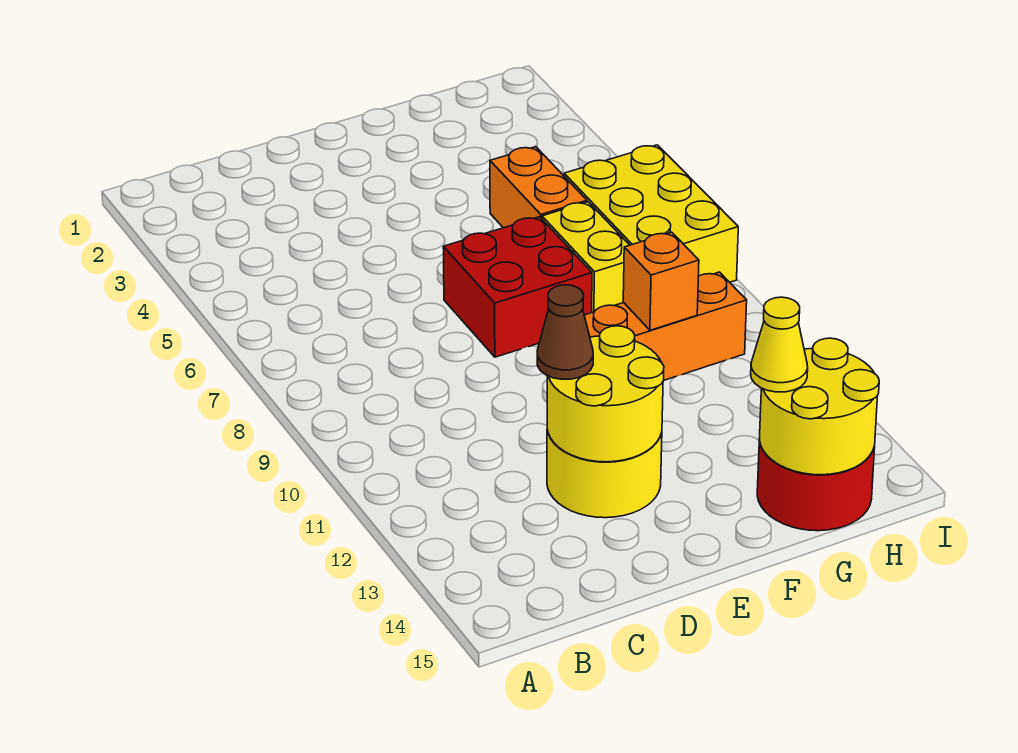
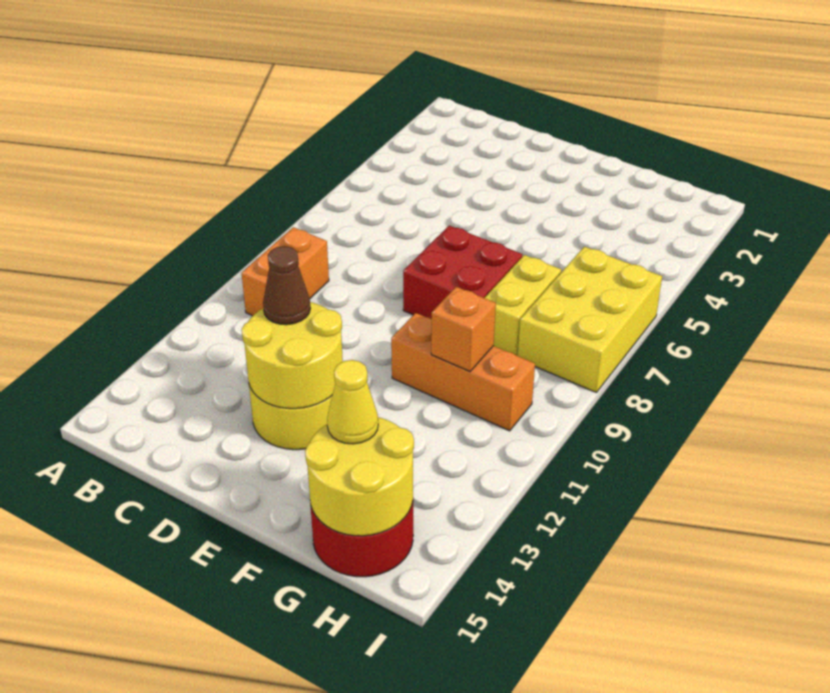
orange brick G5:G6 level 1 -> orange brick B9:B10 level 1

